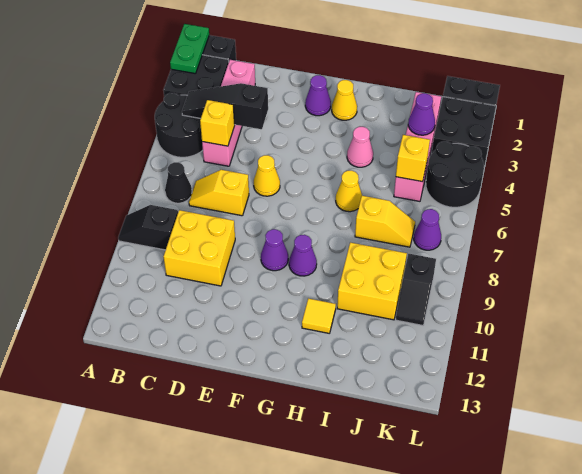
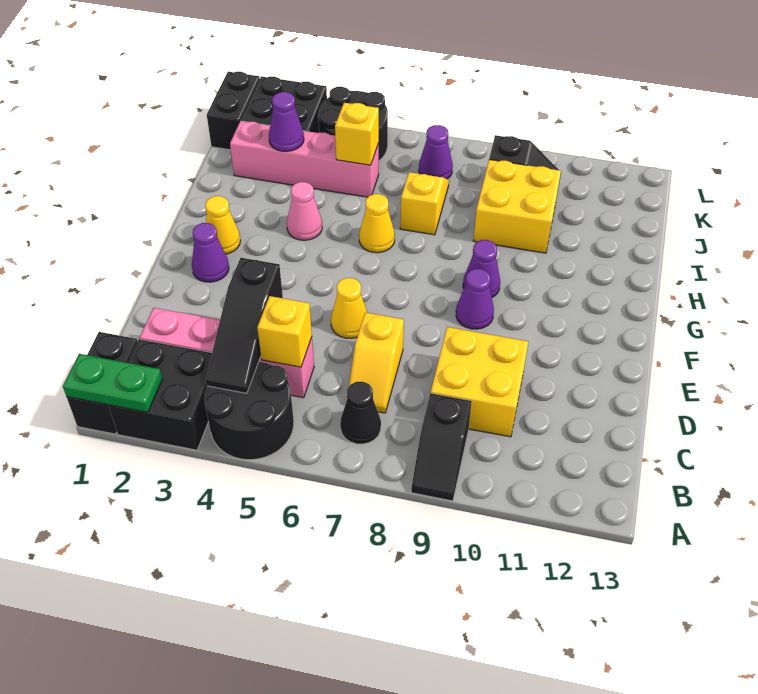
yellow tile H11 level 1 -> none

